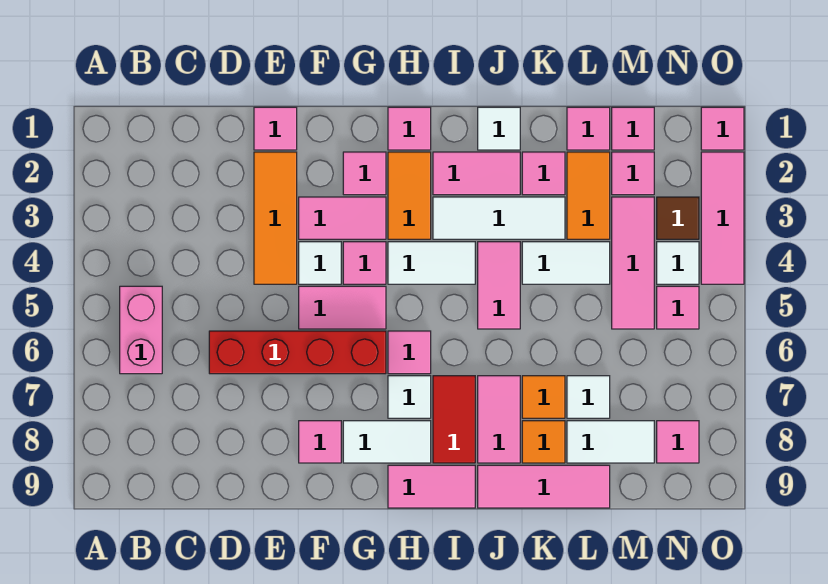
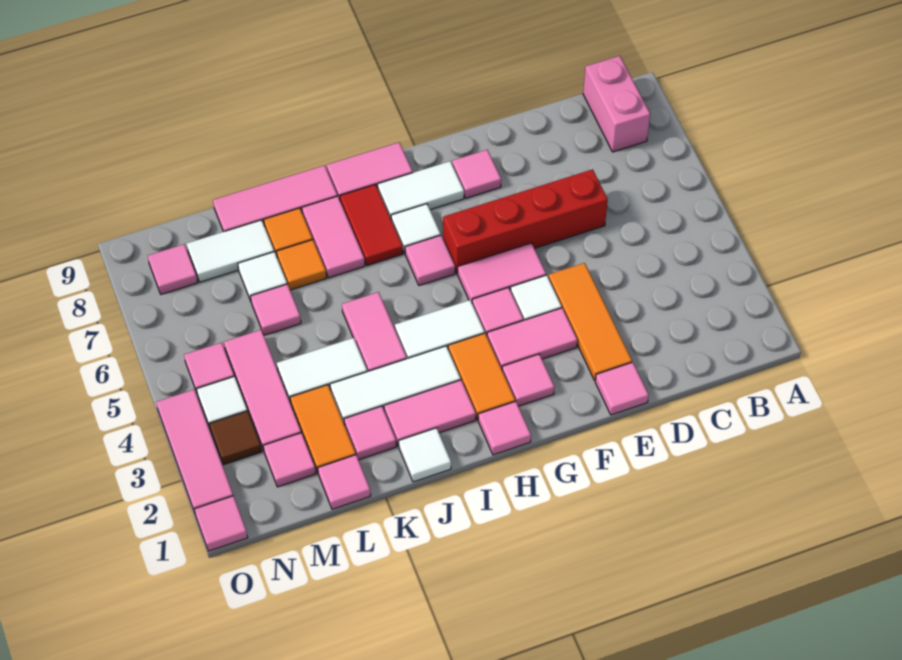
pink brick B5:B6 level 1 -> pink brick B8:B9 level 1
pink tile M1 level 1 -> pink tile L6 level 1

